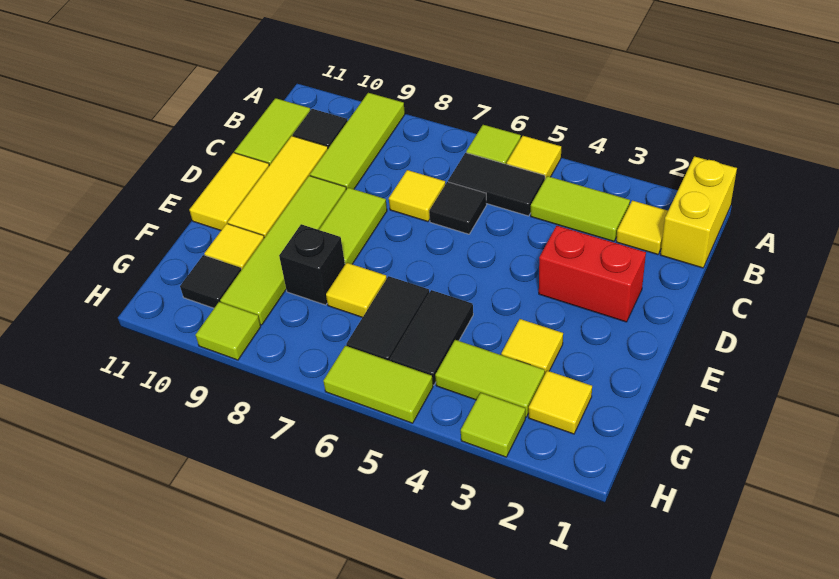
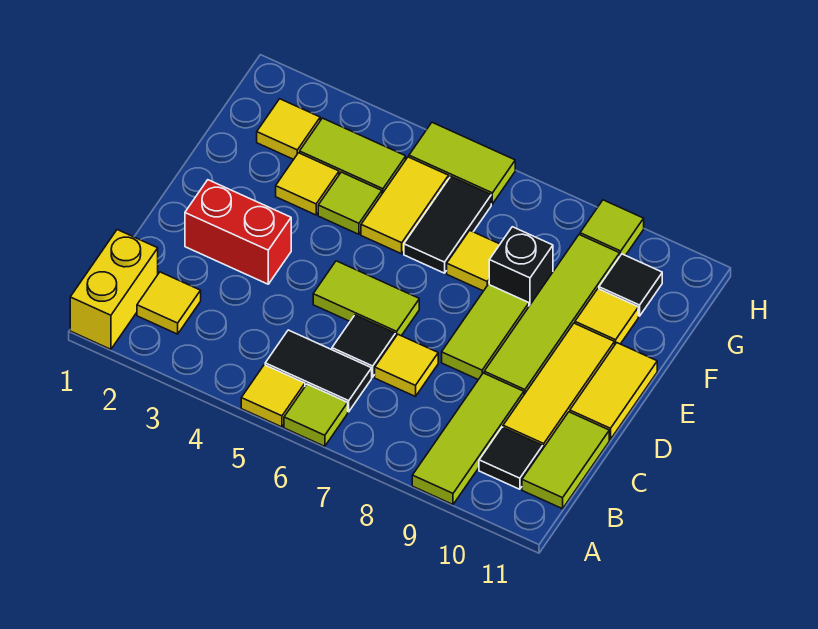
lime tile B3:B4 level 1 -> lime tile D5:D6 level 1
black tile F5:G5 level 1 -> yellow tile F5:G5 level 1
lime tile H3 level 1 -> lime tile F4 level 1

